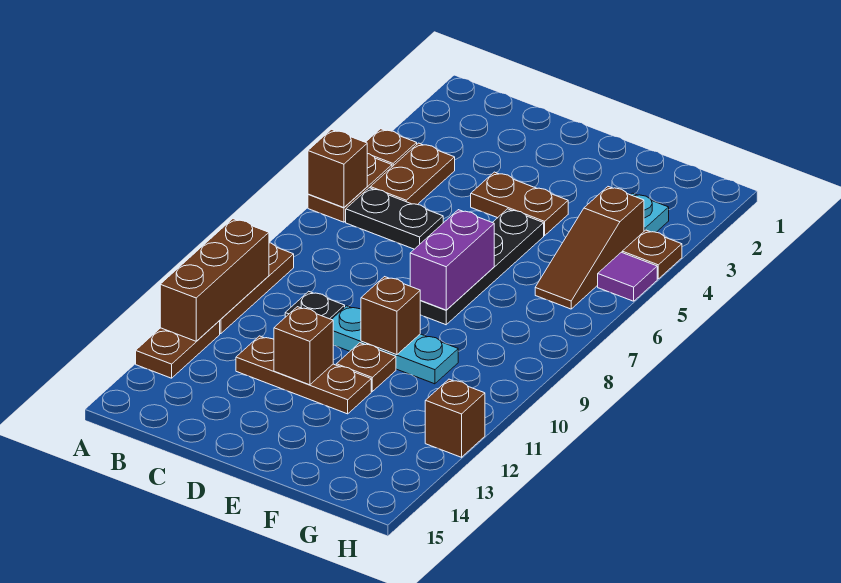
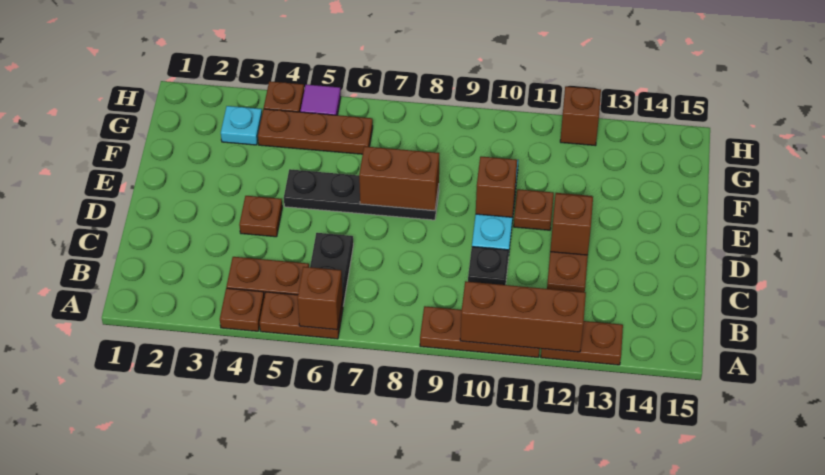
brown plate D4:E4 level 1 -> brown plate D4 level 1
purple brick E7:E8 level 2 -> brown brick E7:E8 level 2
brown slope G4:G6 level 1 top 4 -> brown plate G4:G6 level 1

